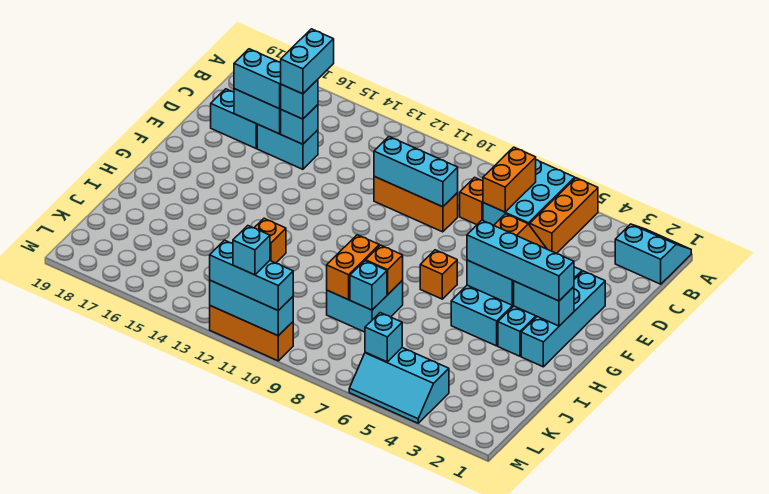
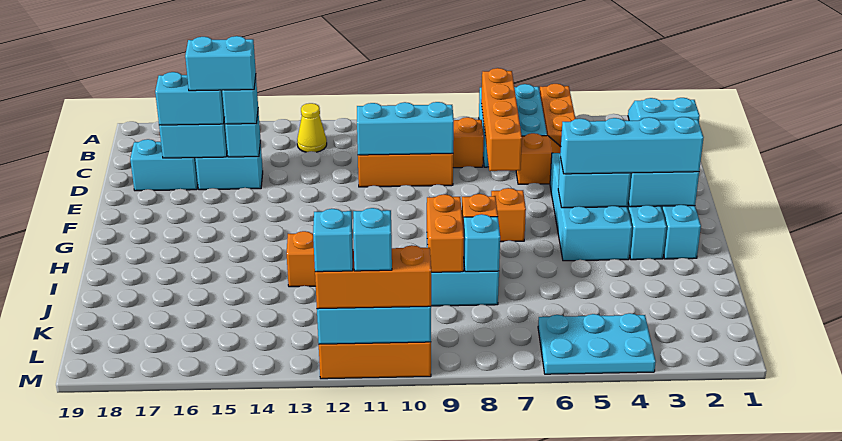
orange brick B7:C7 level 2 -> orange brick B7:E7 level 2
none -> yellow cone B13 level 1
cyan brick C15:D15 level 4 -> cyan brick D15:D16 level 4
cyan slope L4:M6 level 1 top L -> cyan plate L4:M6 level 1
cyan brick L6 level 2 -> cyan brick M12 level 4
cyan brick M10:M12 level 3 -> orange brick M10:M12 level 3

